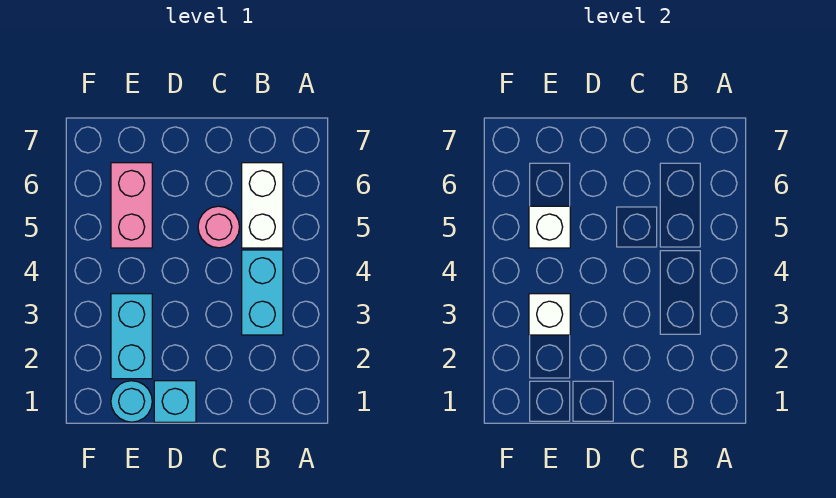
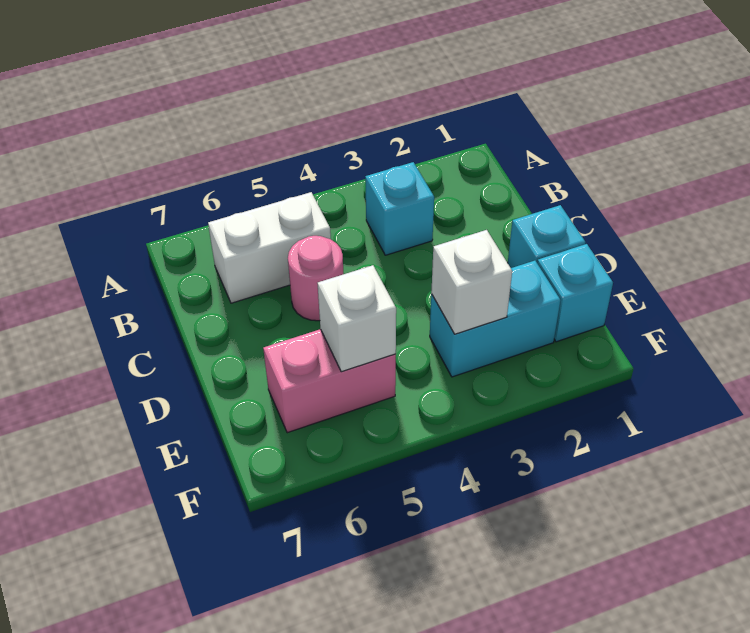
cyan brick B3:B4 level 1 -> cyan brick B3 level 1
cyan round brick E1 level 1 -> cyan brick E1 level 1

